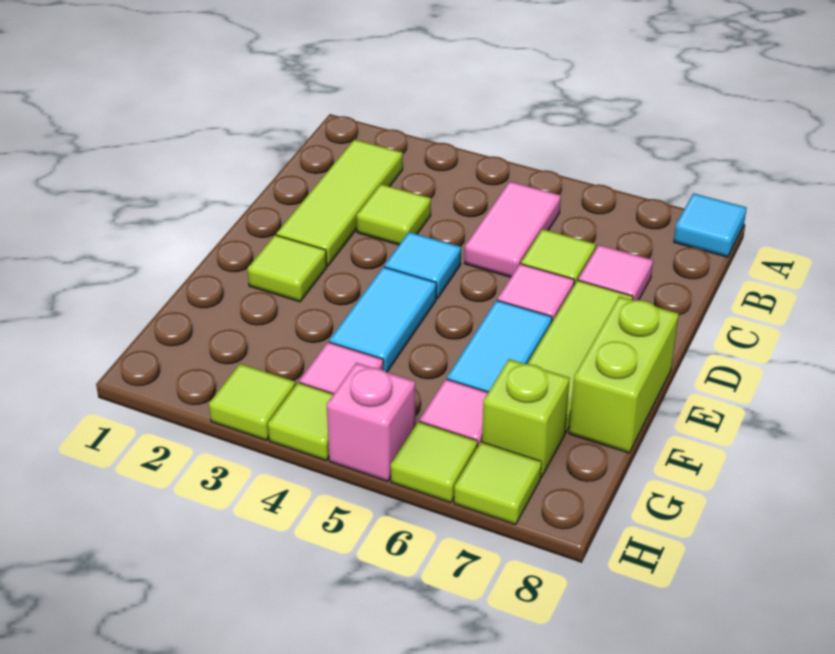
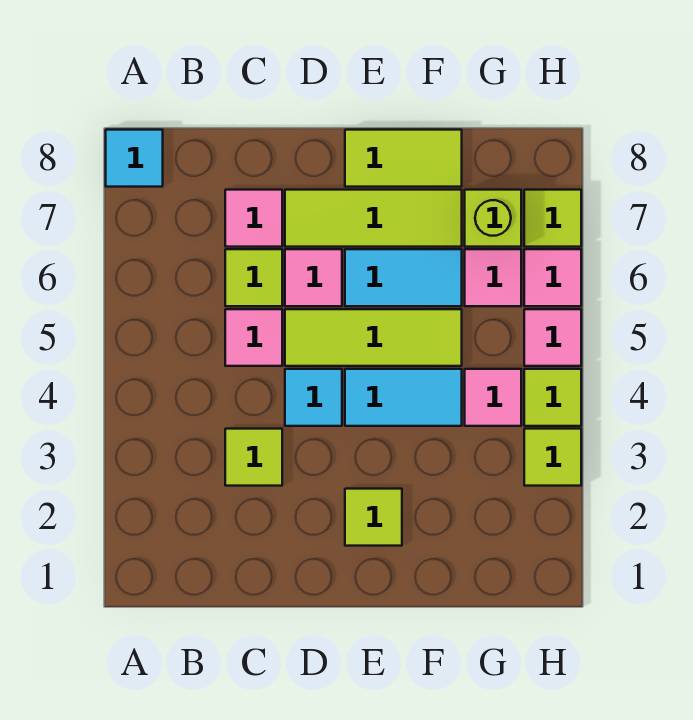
lime tile B2:D2 level 1 -> lime tile D5:F5 level 1
pink tile B5:C5 level 1 -> pink tile C5 level 1
lime brick E8:F8 level 1 -> lime tile E8:F8 level 1
pink brick H5 level 1 -> pink tile H5 level 1
lime tile H6 level 1 -> pink tile H6 level 1

